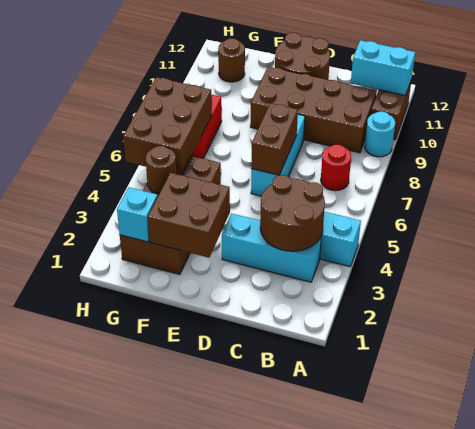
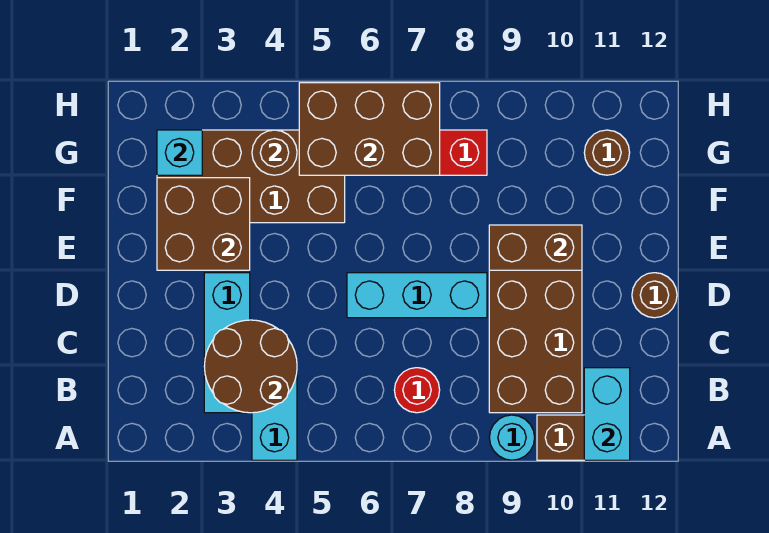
brown brick D6:D7 level 2 -> brown brick E9:E10 level 2
brown round brick D11:E12 level 1 -> brown round brick D12 level 1

